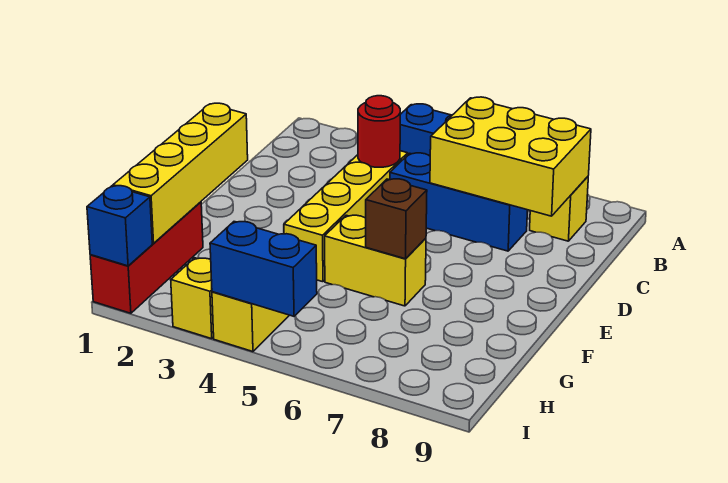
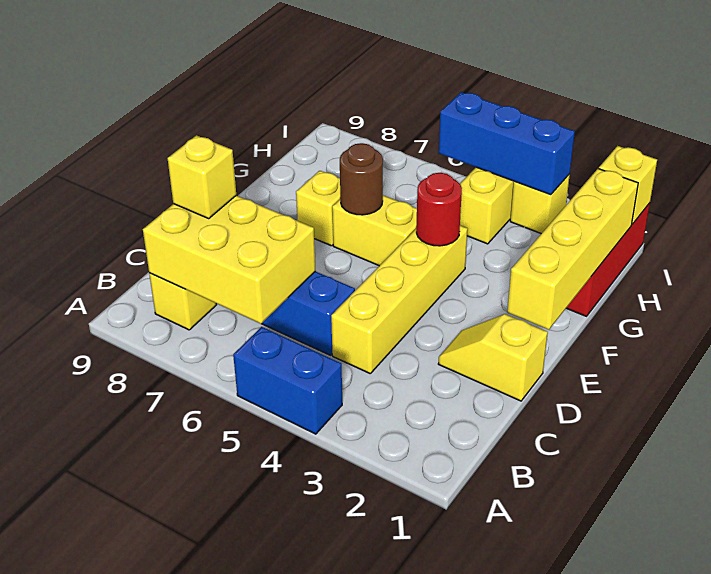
red round brick C4 level 2 -> red round brick F4 level 2
none -> yellow brick C8 level 3
none -> yellow slope D1:D2 level 1 top 1
brown brick F6 level 2 -> brown round brick F6 level 2
none -> yellow brick F7 level 1
blue brick I1 level 2 -> yellow brick I1 level 2
blue brick I4:I5 level 2 -> blue brick I3:I5 level 2

